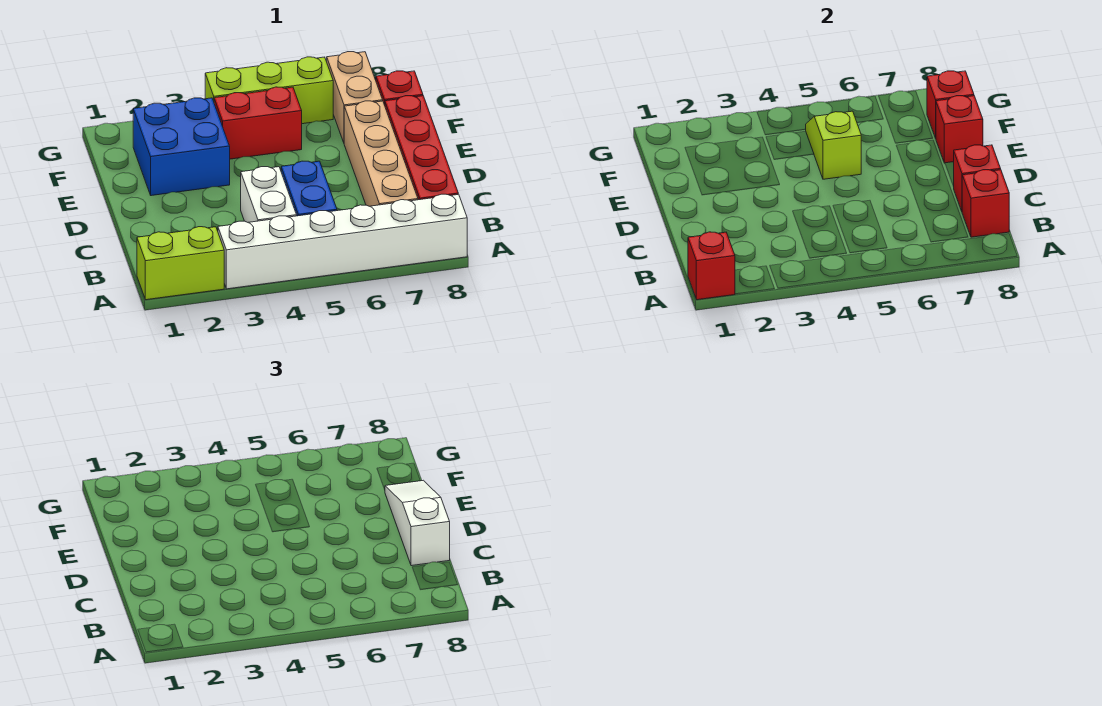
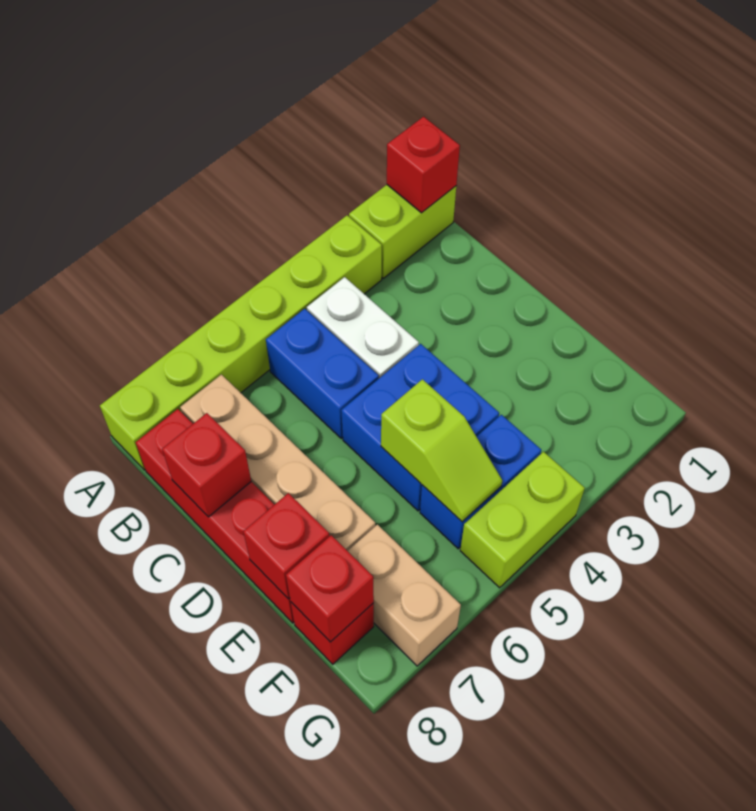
white brick A3:A8 level 1 -> lime brick A3:A8 level 1
red brick B8 level 2 -> none
white slope C8:E8 level 3 top C -> none
blue brick E2:F3 level 1 -> blue brick D4:E5 level 1
red brick F4:F5 level 1 -> blue brick F4:F5 level 1
lime brick G4:G6 level 1 -> lime brick G4:G5 level 1

